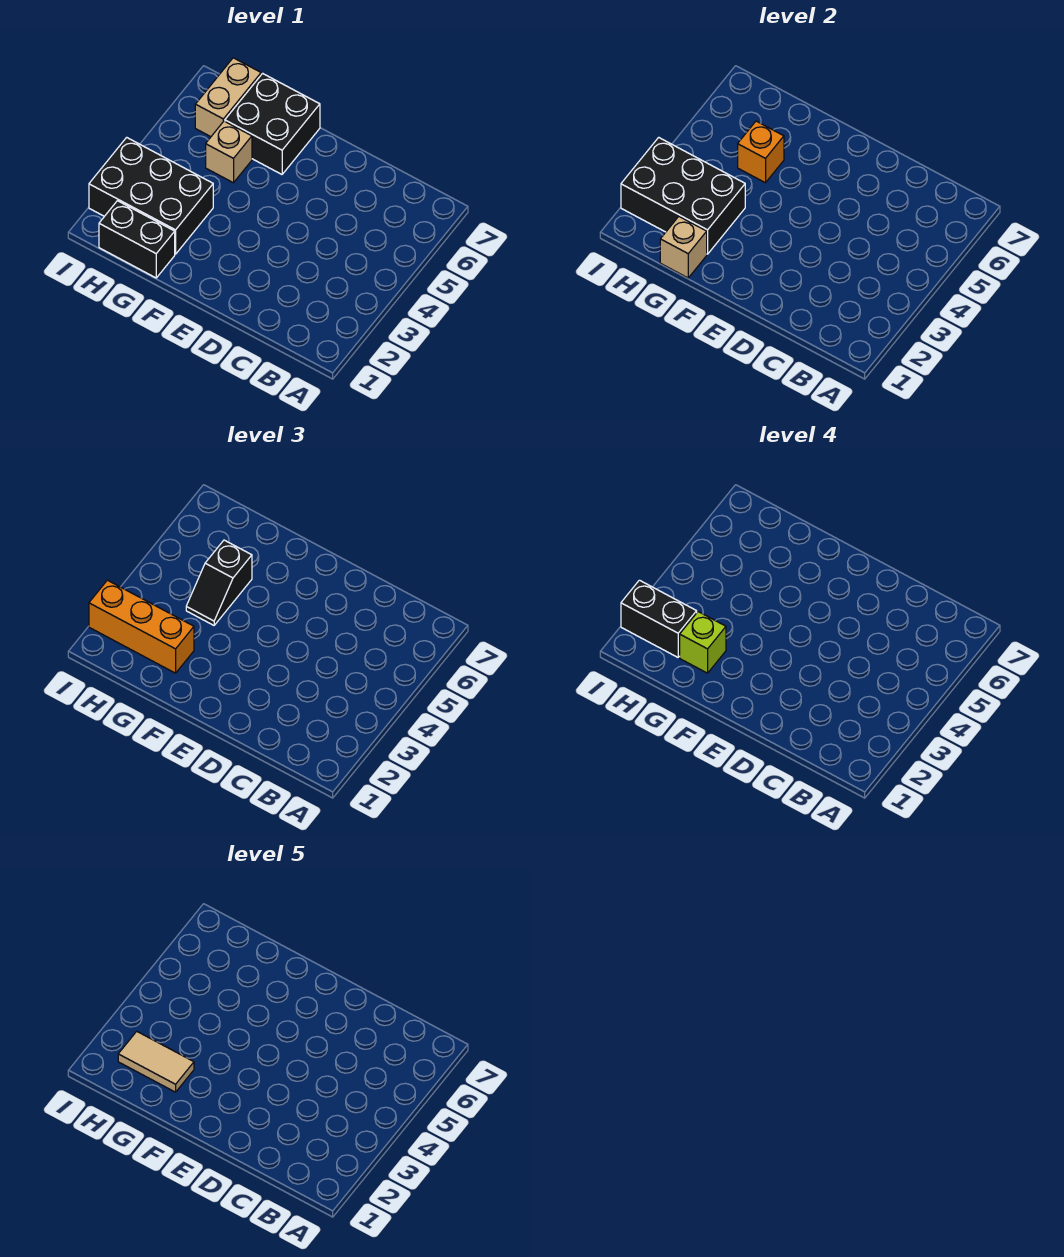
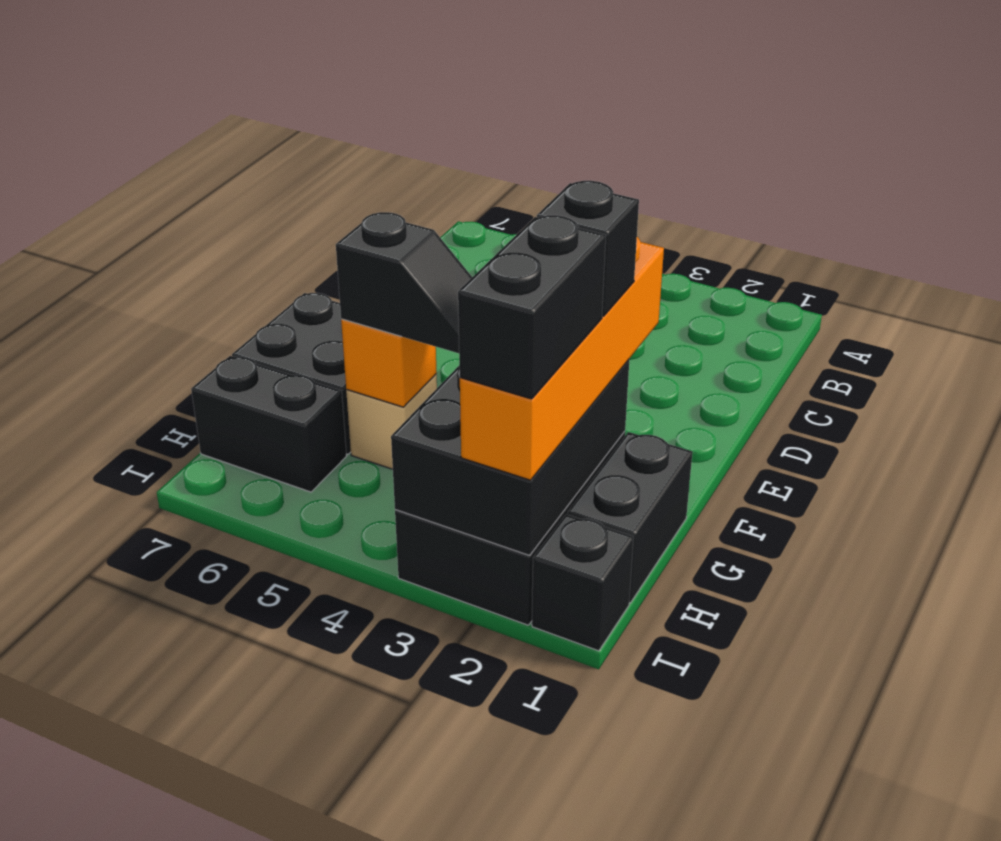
tan brick G1 level 2 -> none
orange brick G2:I2 level 3 -> orange brick F2:I2 level 3
lime brick G2 level 4 -> black brick G2 level 4
tan tile G2:H2 level 5 -> none
tan brick H6:H7 level 1 -> black brick H6:H7 level 1
none -> black brick I1 level 1

